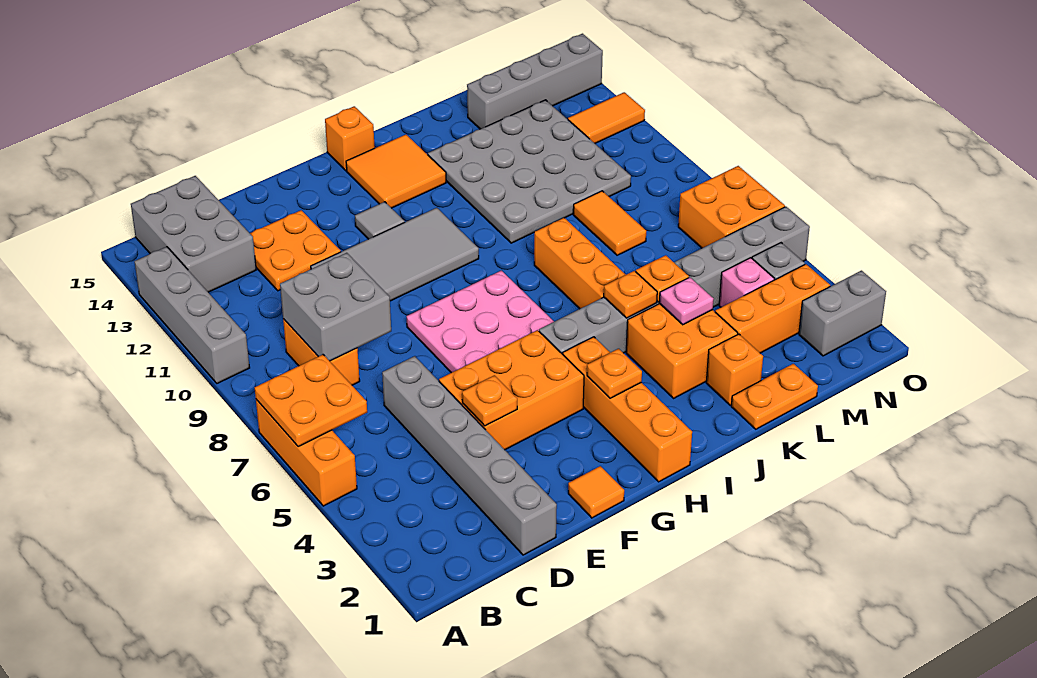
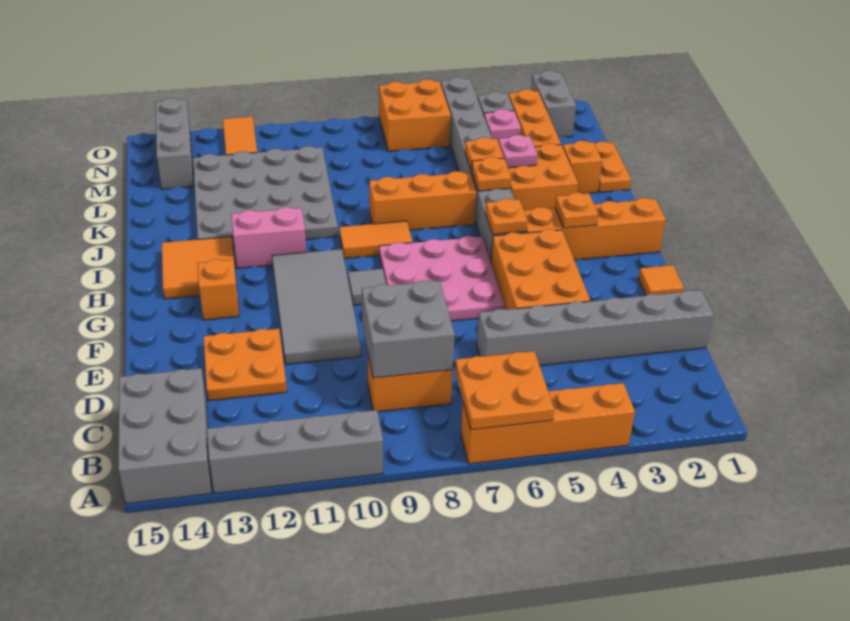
orange brick A5:A7 level 1 -> orange brick A4:A7 level 1
grey brick B13:C15 level 1 -> grey brick A14:C15 level 1
orange plate E4 level 2 -> orange plate H5 level 2
grey tile G12 level 1 -> grey tile G9 level 1
orange brick H15 level 1 -> orange brick G13 level 1
none -> pink brick I11:I12 level 1
orange tile L8:L9 level 1 -> orange tile I8:I9 level 1
grey brick L14:O14 level 1 -> grey brick M14:O14 level 1

